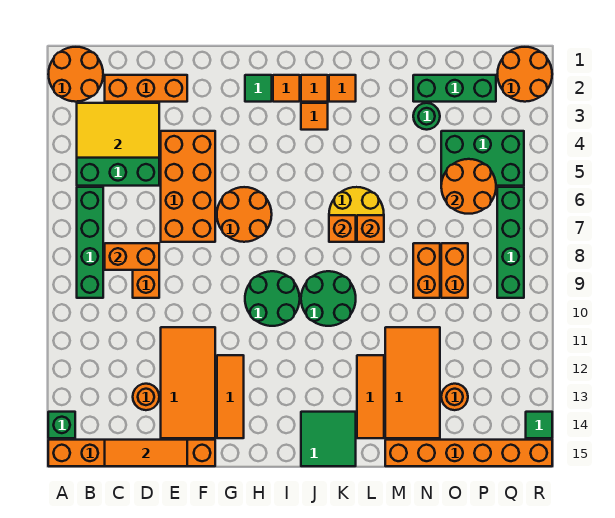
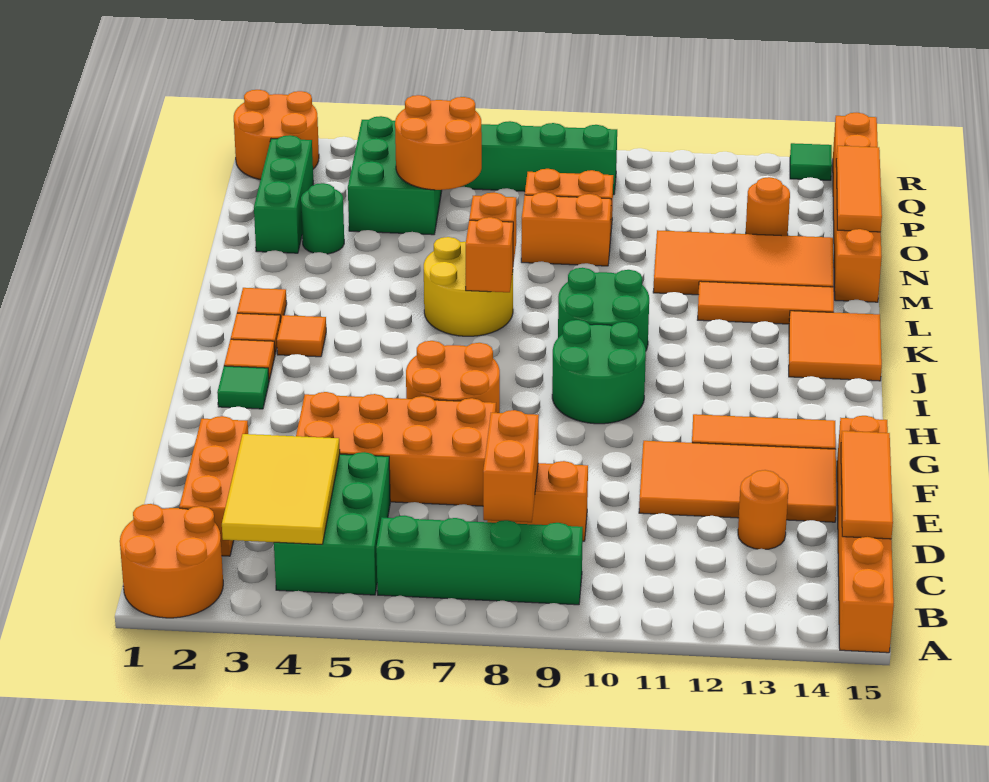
green brick A14 level 1 -> none
green tile J14:K15 level 1 -> orange tile J14:K15 level 1
none -> orange tile N15:P15 level 2

